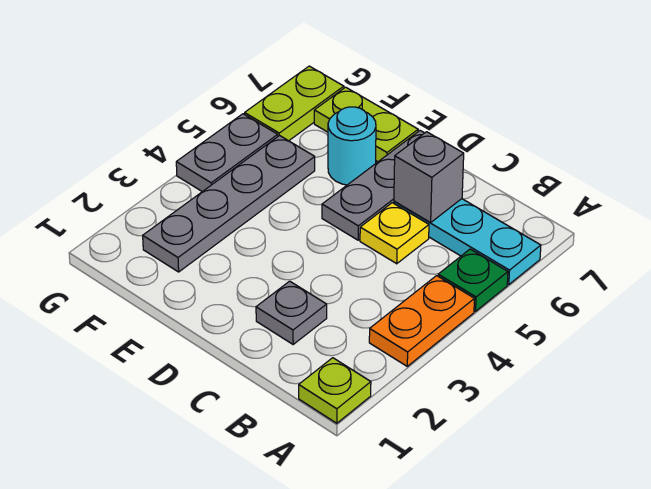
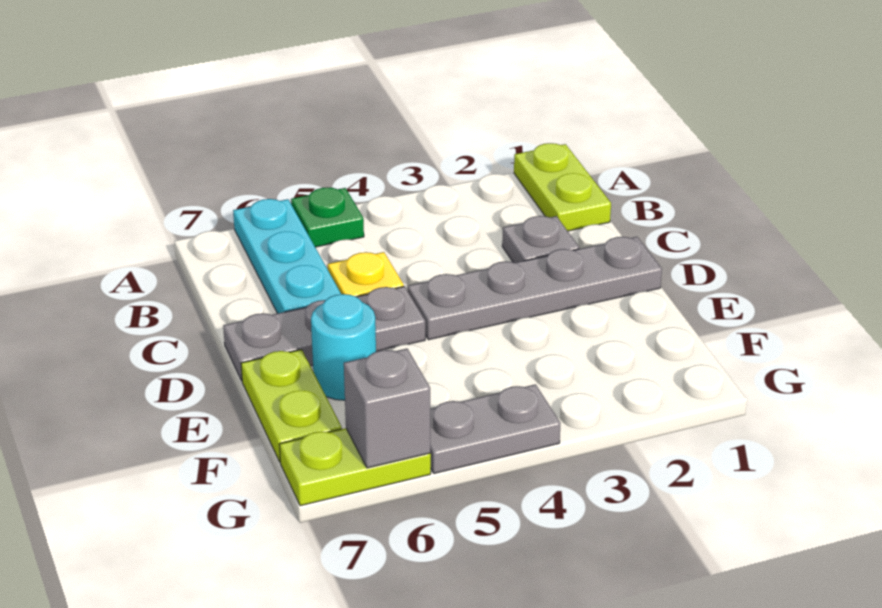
lime plate A1 level 1 -> lime plate A1:B1 level 1
orange plate A3:A4 level 1 -> none
grey brick C6 level 2 -> grey brick G6 level 2
grey plate F2:F5 level 1 -> grey plate D1:D4 level 1

